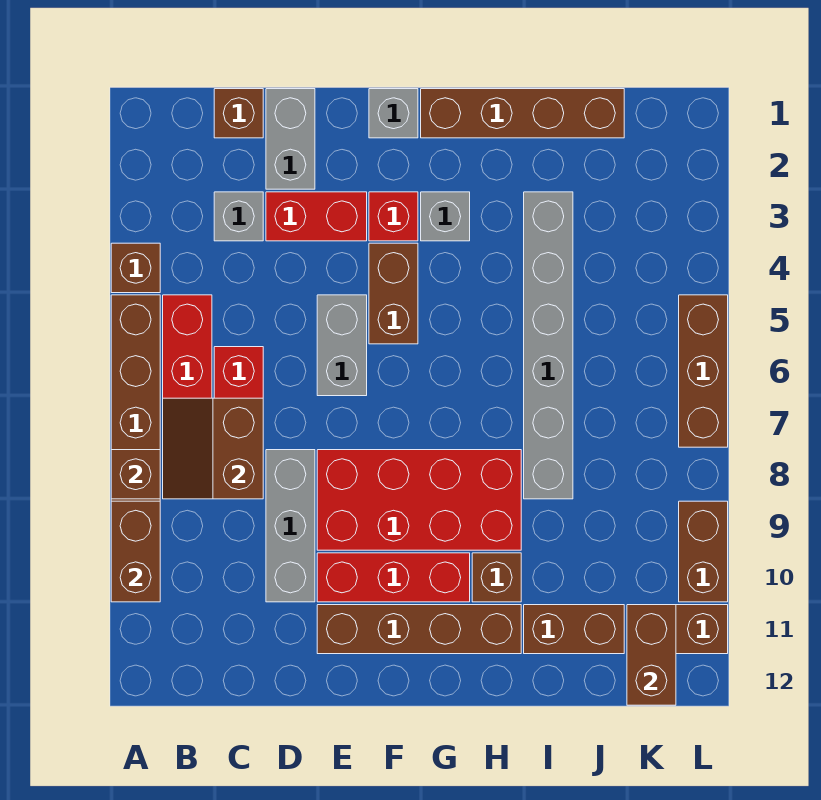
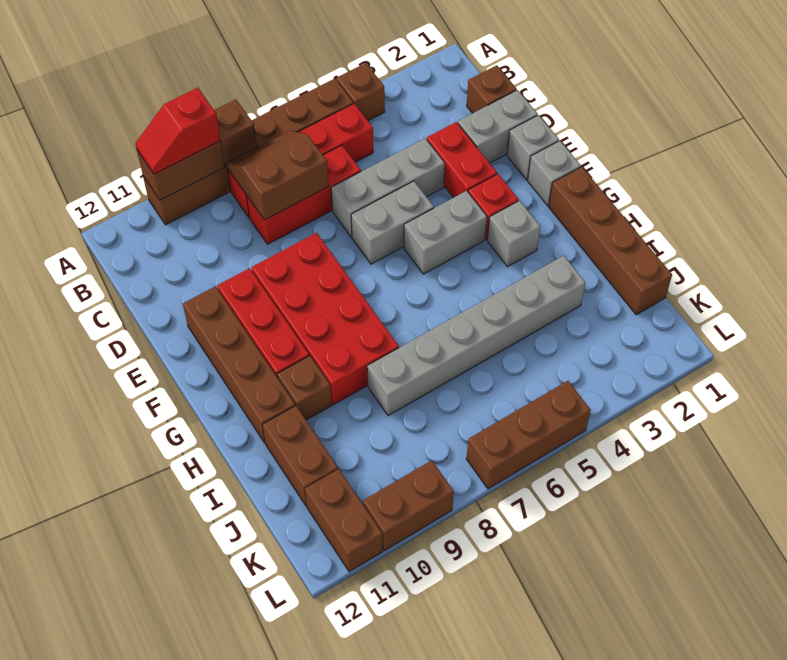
none -> red slope A9:A10 level 3 top 9
grey brick C3 level 1 -> grey brick E1 level 1
grey brick D8:D10 level 1 -> grey brick D4:D6 level 1
brown brick F4:F5 level 1 -> grey brick F4:F5 level 1
brown brick K11:K12 level 2 -> none

